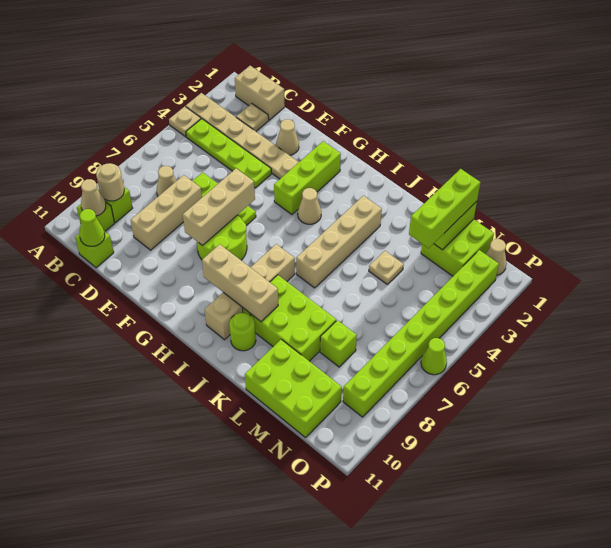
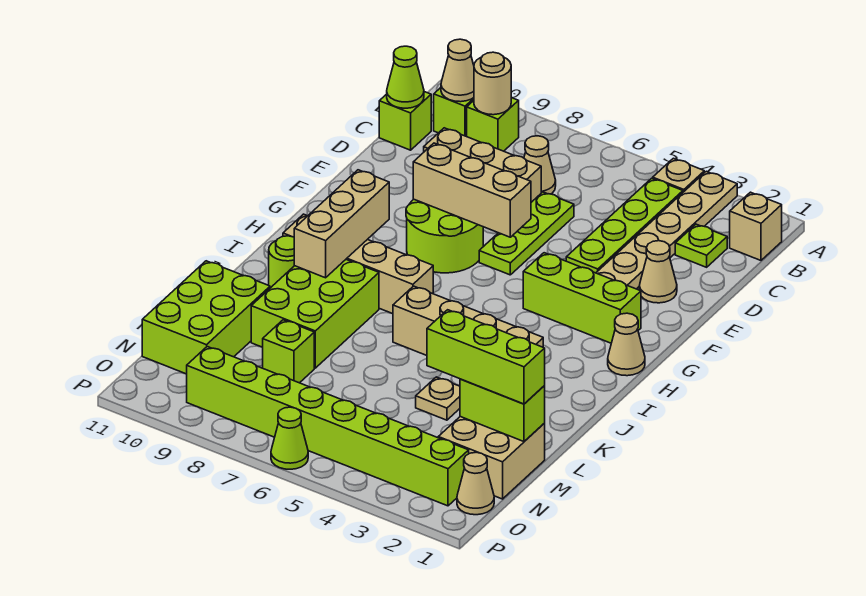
tan brick B1:C1 level 1 -> tan brick B1 level 1
tan plate C2 level 1 -> lime plate C2 level 1
tan cone H4 level 1 -> tan cone H1 level 1
lime brick M1:N2 level 1 -> tan brick M1:N2 level 1

